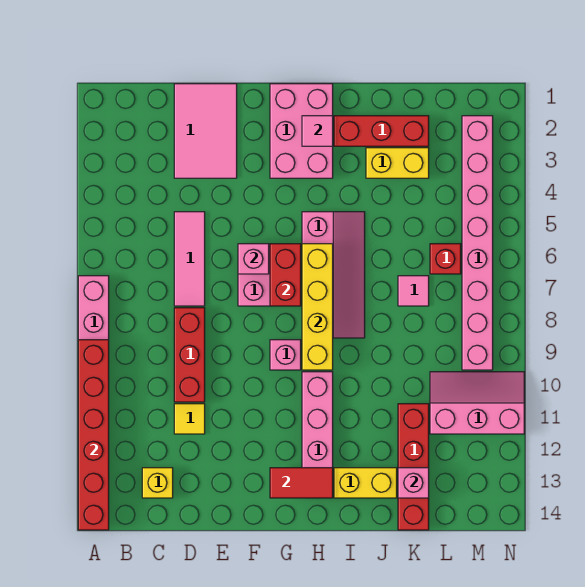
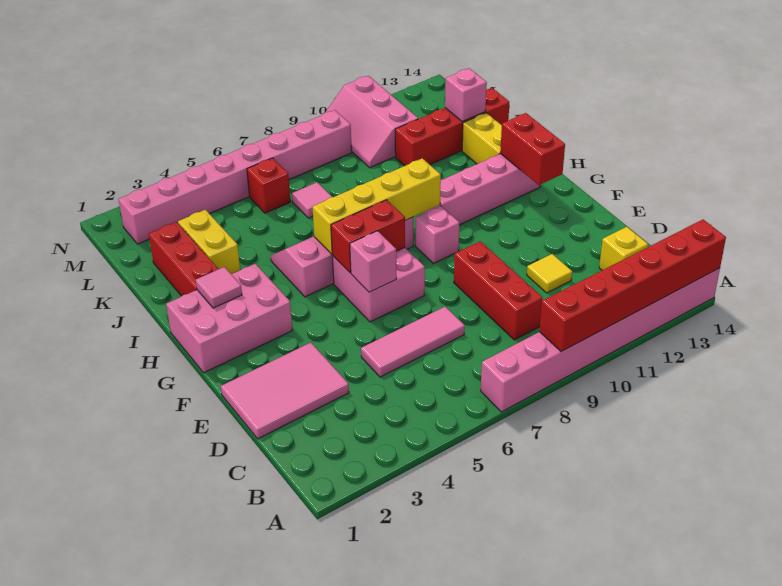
red brick D8:D10 level 1 -> red brick C9:E9 level 1
red tile G13:H13 level 2 -> red brick G13:H13 level 2

